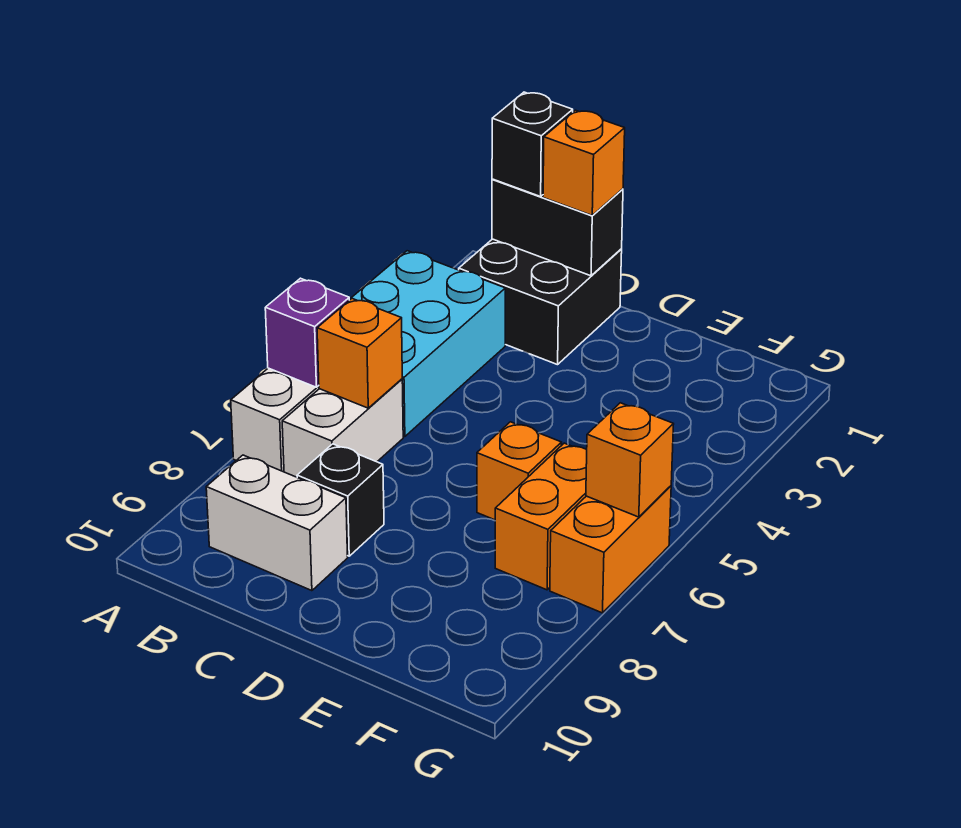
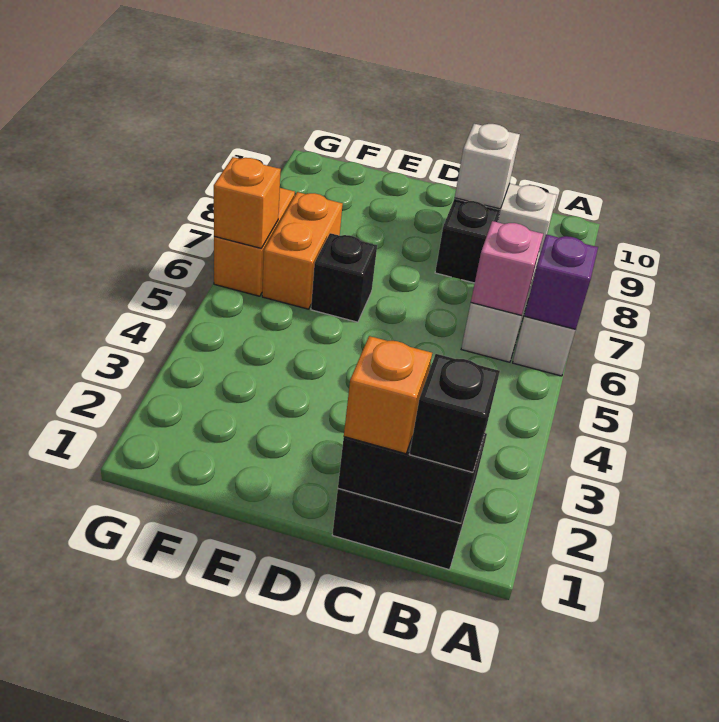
cyan brick A3:B5 level 1 -> none
orange brick B6 level 2 -> pink brick B6 level 2
none -> white brick C9 level 2
orange brick E6 level 1 -> black brick E6 level 1

